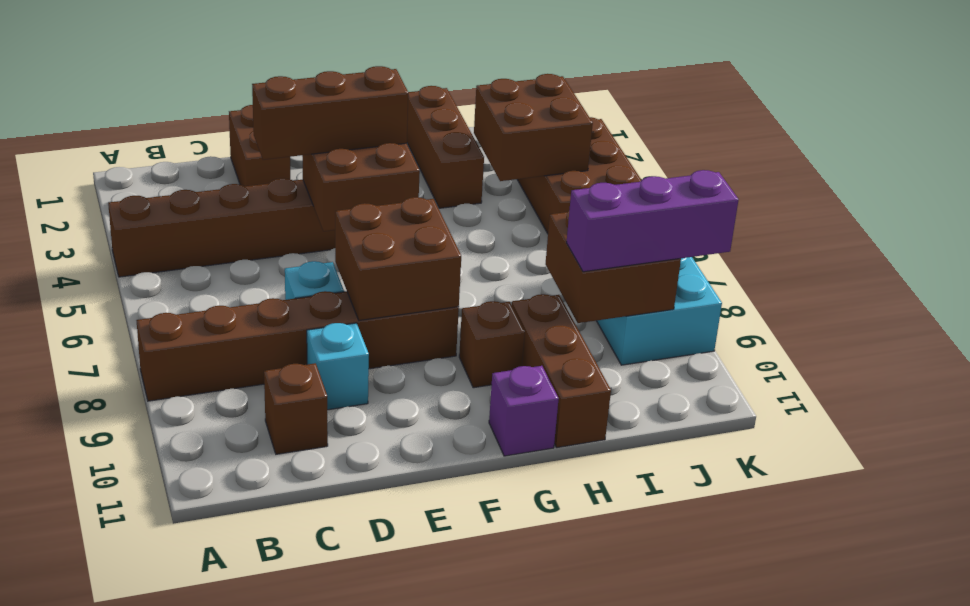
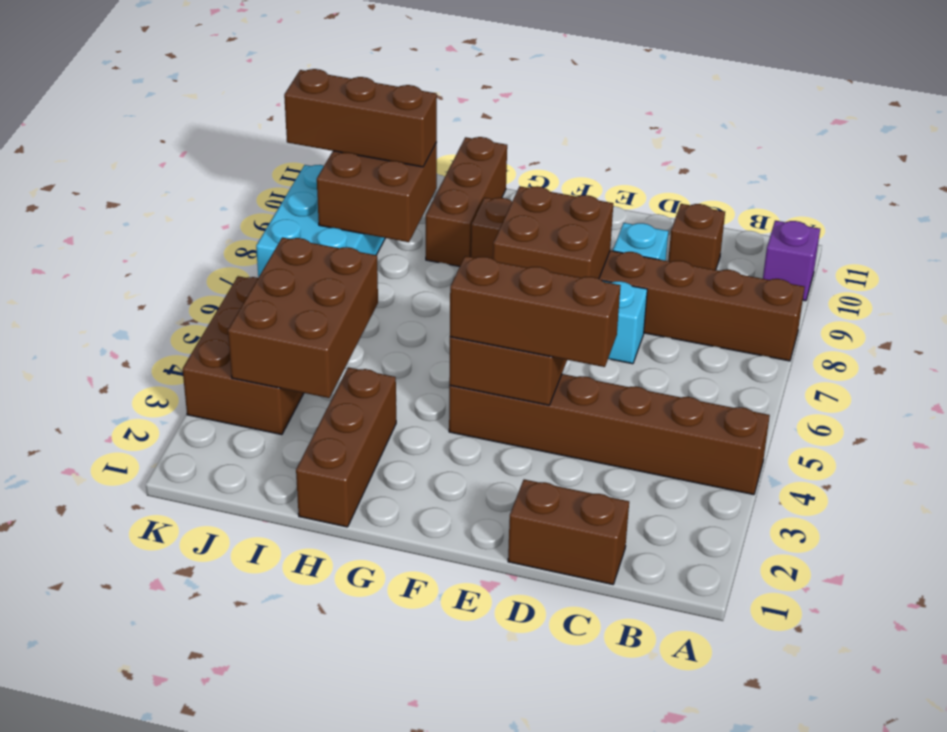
brown brick D1:D2 level 1 -> brown brick C1:D1 level 1
purple brick G11 level 1 -> purple brick A10 level 1
brown brick I3:J4 level 2 -> brown brick I3:J5 level 2
purple brick I9:K9 level 3 -> brown brick I9:K9 level 3

